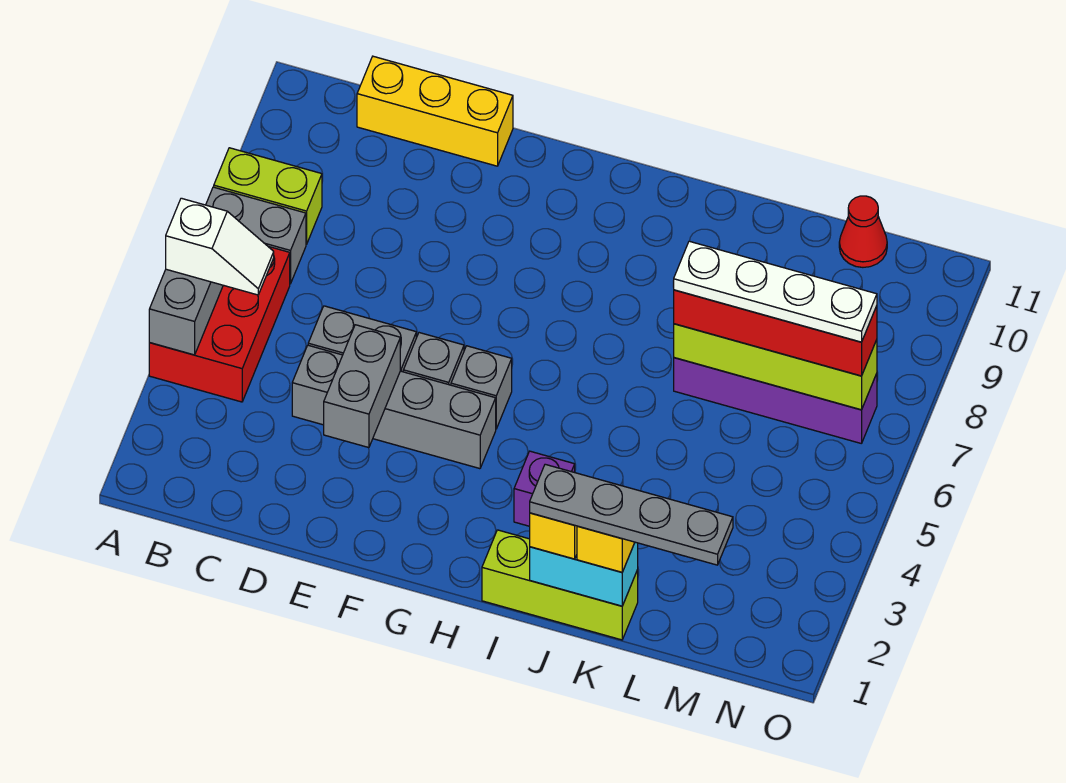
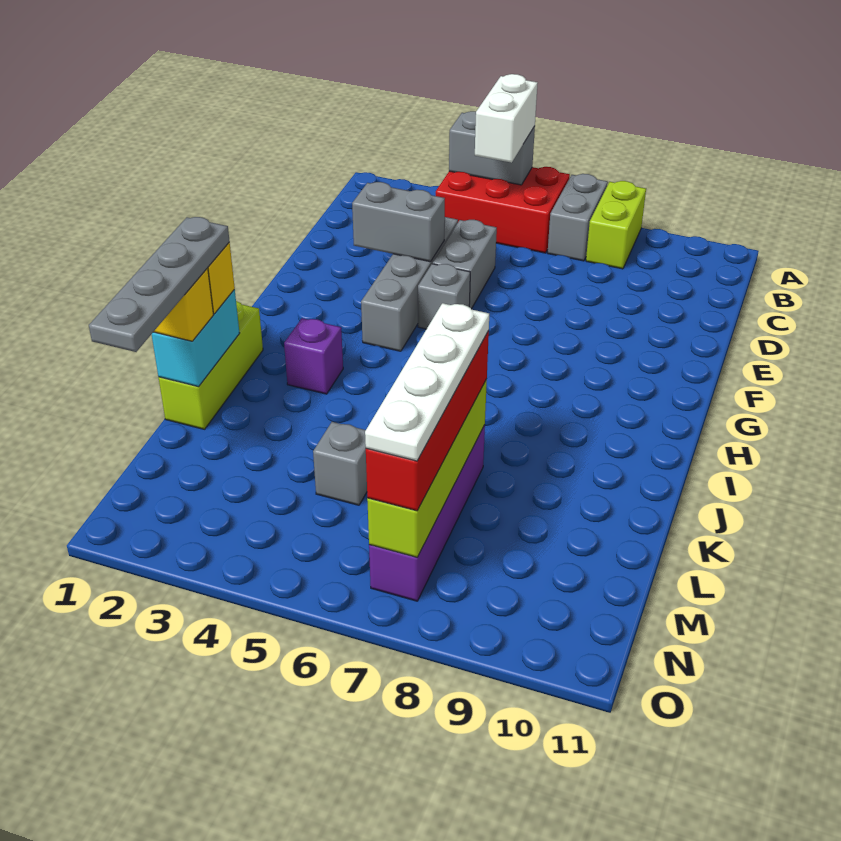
white slope A5:B5 level 3 top A -> white brick A5:B5 level 3
yellow brick C11:E11 level 1 -> none
grey brick G5 level 1 -> grey brick L5 level 1
red cone M11 level 1 -> none

